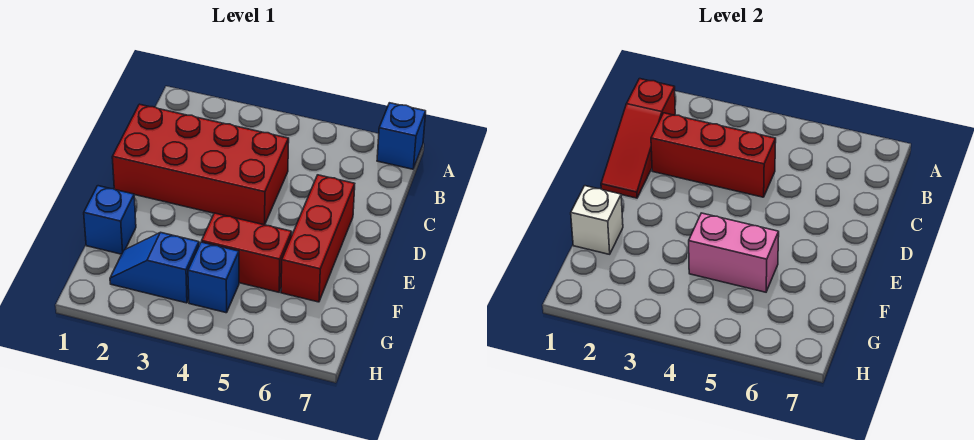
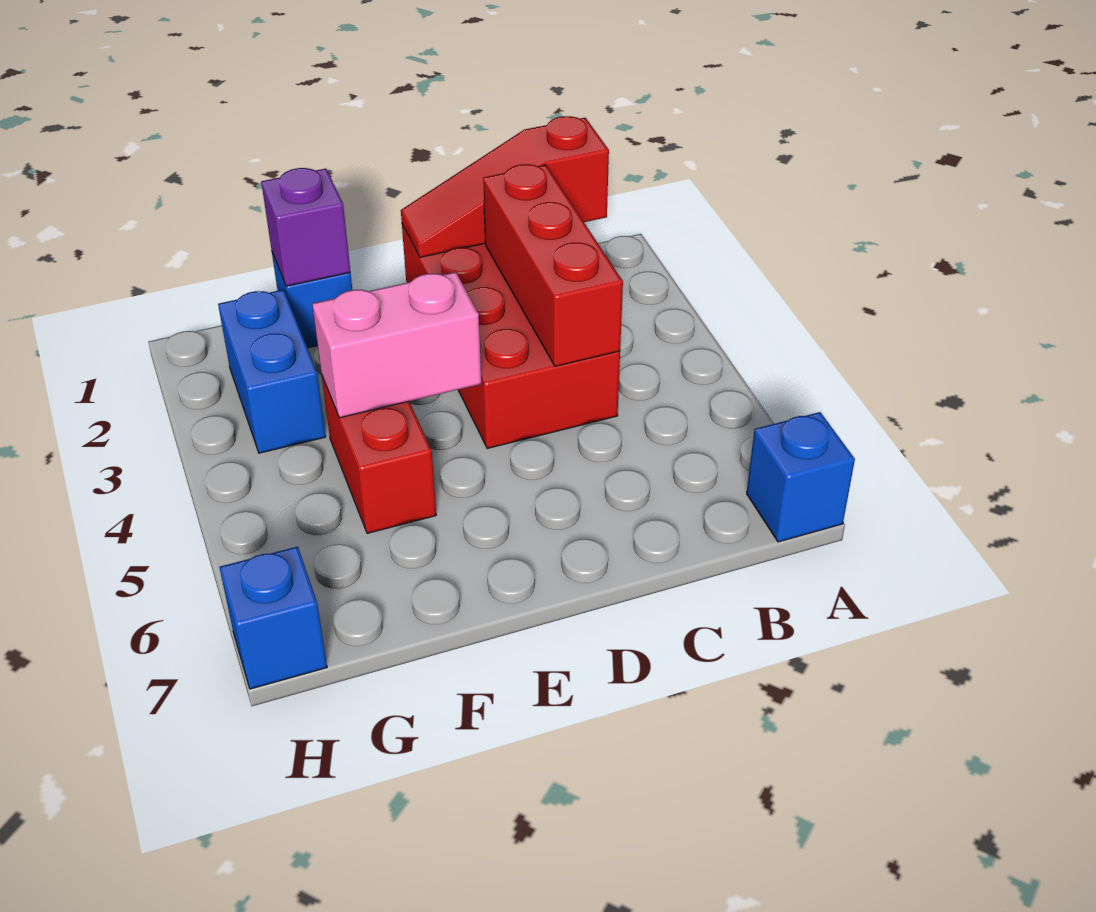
red brick D6:F6 level 1 -> none
white brick F1 level 2 -> purple brick F1 level 2
pink brick F4:F5 level 2 -> pink brick E4:F4 level 2
blue slope G2:G3 level 1 top 3 -> blue brick G2:G3 level 1
blue brick G4 level 1 -> blue brick H7 level 1

